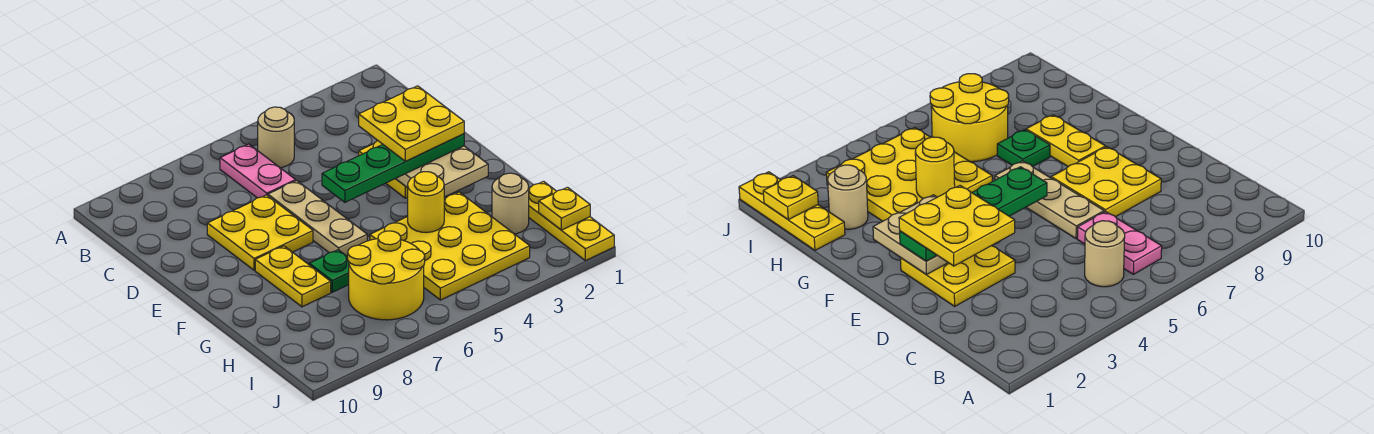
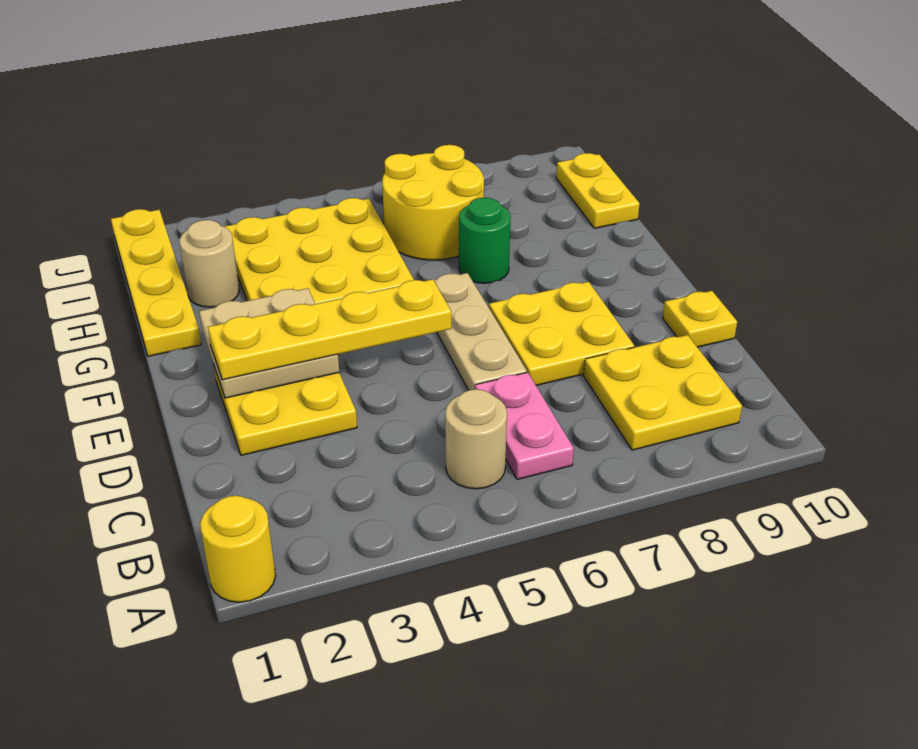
yellow plate D2:E3 level 4 -> yellow plate B8:C9 level 1
green plate E2:E5 level 3 -> yellow plate E2:E5 level 3
yellow plate F8:G8 level 1 -> yellow plate H10:I10 level 1
yellow round brick G4 level 2 -> yellow round brick A1 level 1
green plate G7 level 1 -> green round brick G7 level 1
yellow plate H1:J1 level 1 -> yellow plate G1:J1 level 1
yellow plate I1 level 2 -> yellow plate D10 level 1

